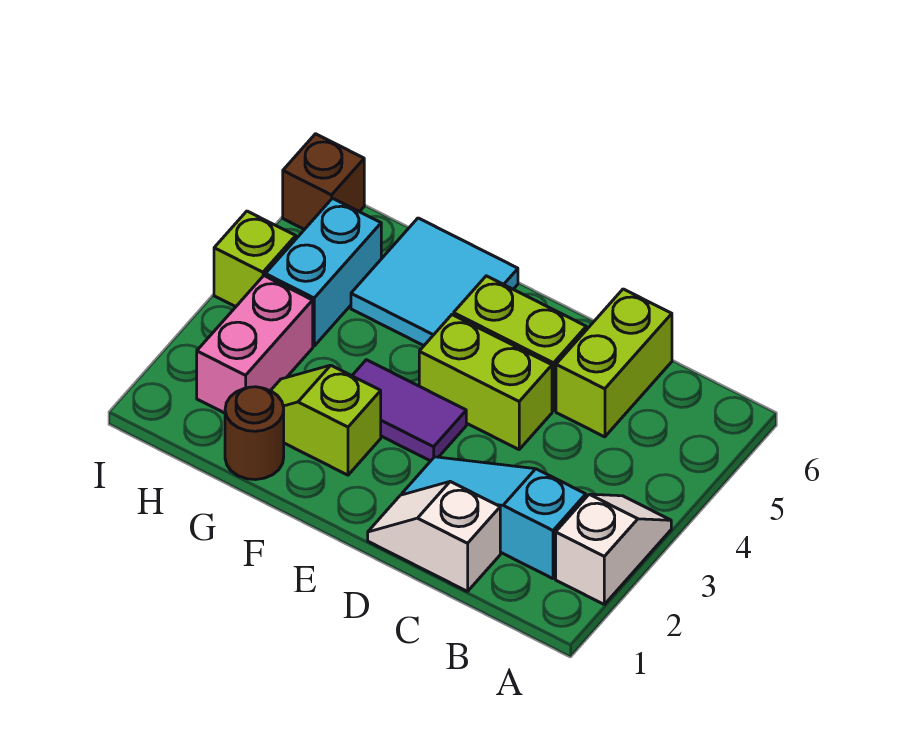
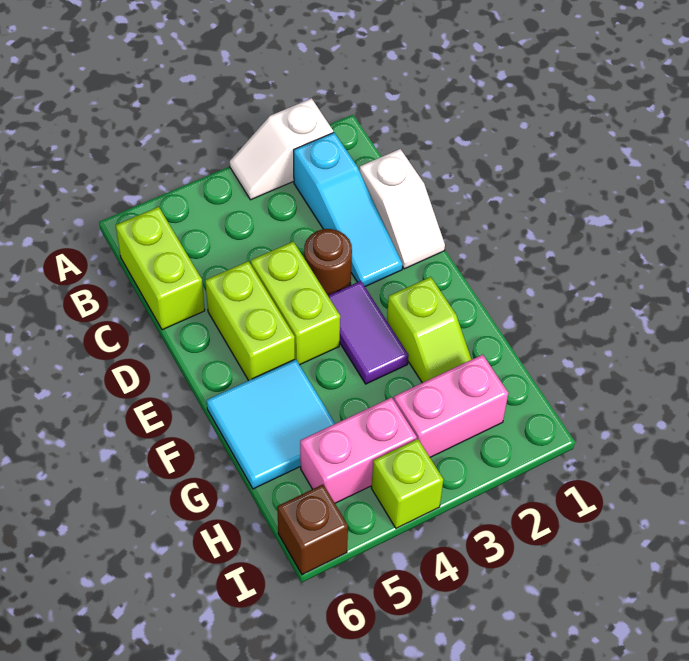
lime brick C5:C6 level 1 -> lime brick B6:C6 level 1
brown round brick G1 level 1 -> brown round brick D3 level 1
cyan brick H4:H5 level 1 -> pink brick H4:H5 level 1

